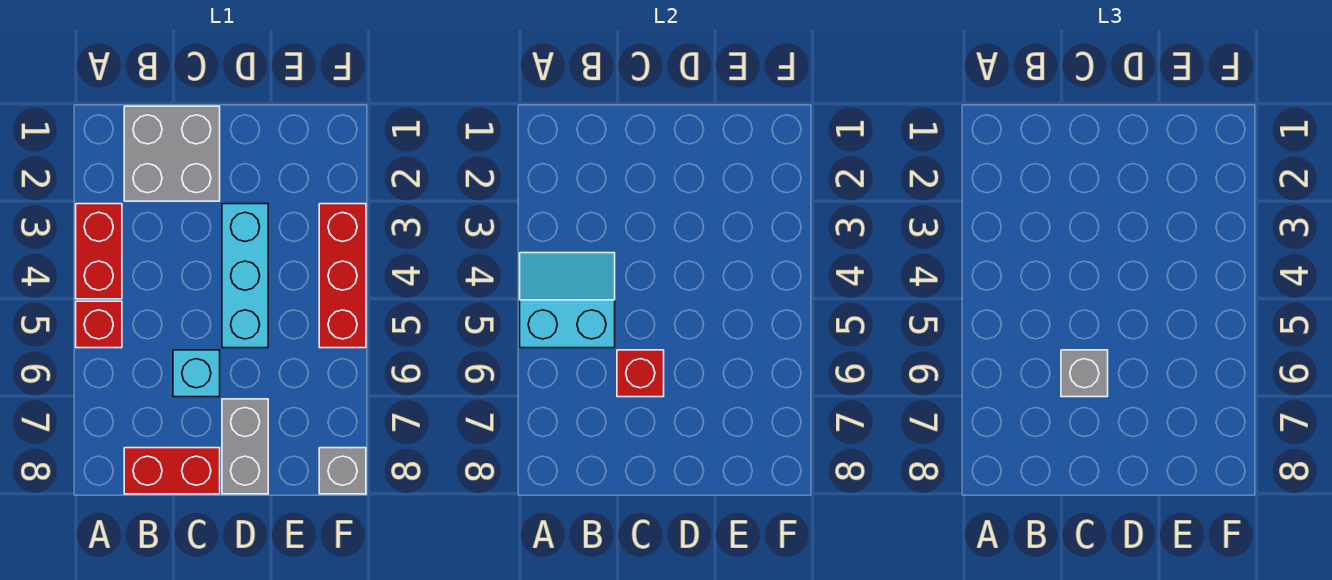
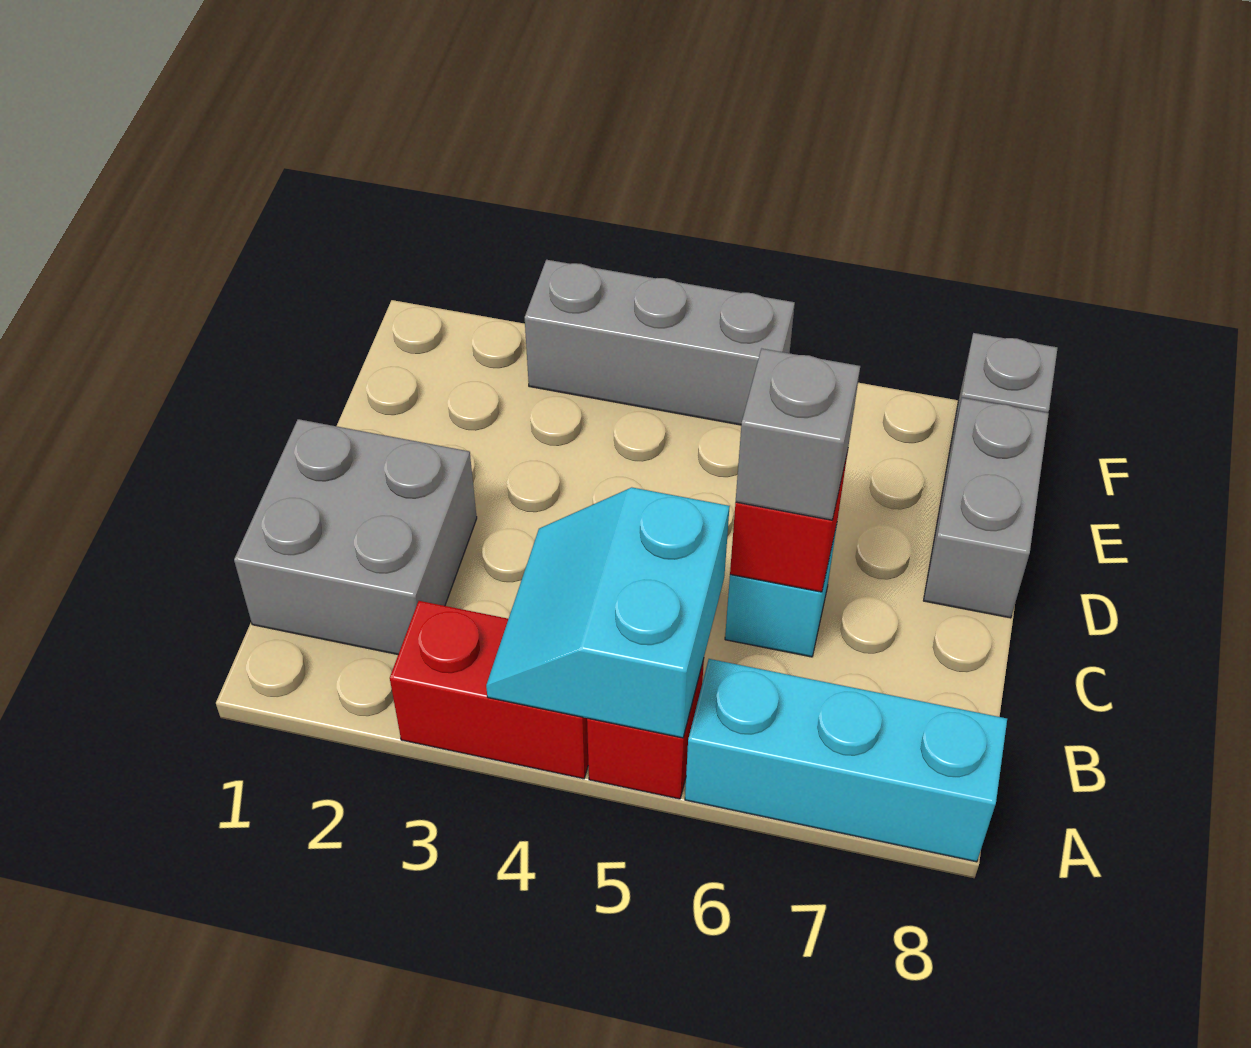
red brick B8:C8 level 1 -> none
cyan brick D3:D5 level 1 -> cyan brick A6:A8 level 1
grey brick D7:D8 level 1 -> grey brick D8:E8 level 1
red brick F3:F5 level 1 -> grey brick F3:F5 level 1

